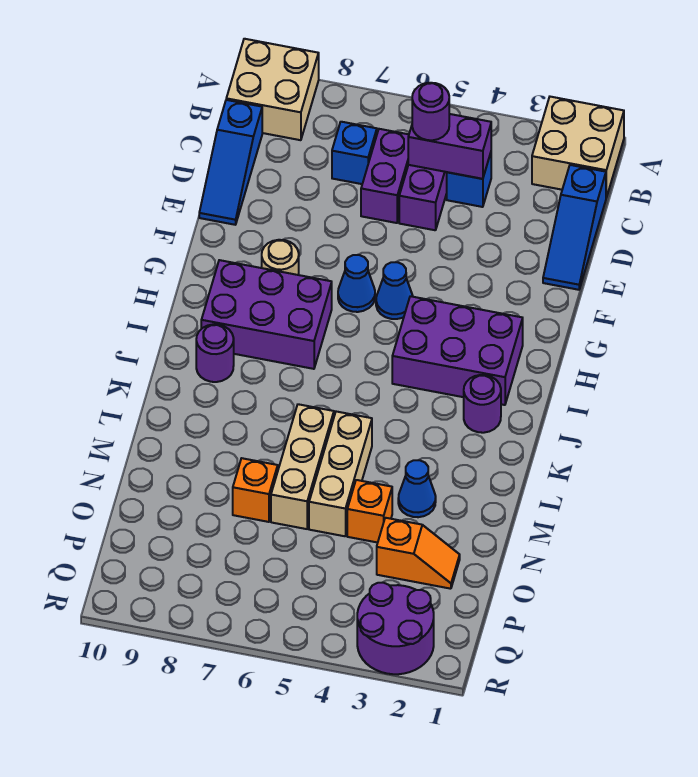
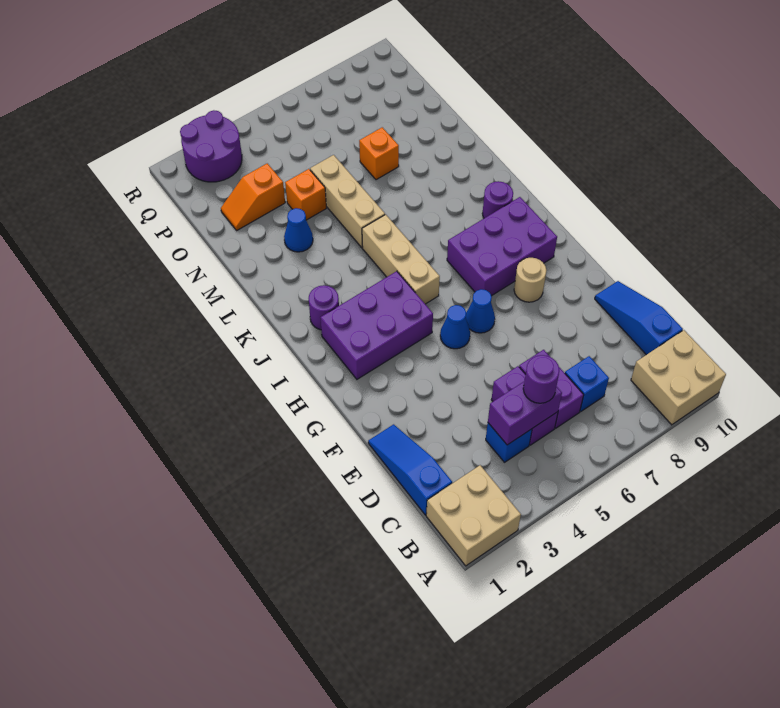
tan brick L6:N6 level 1 -> tan brick I5:K5 level 1

